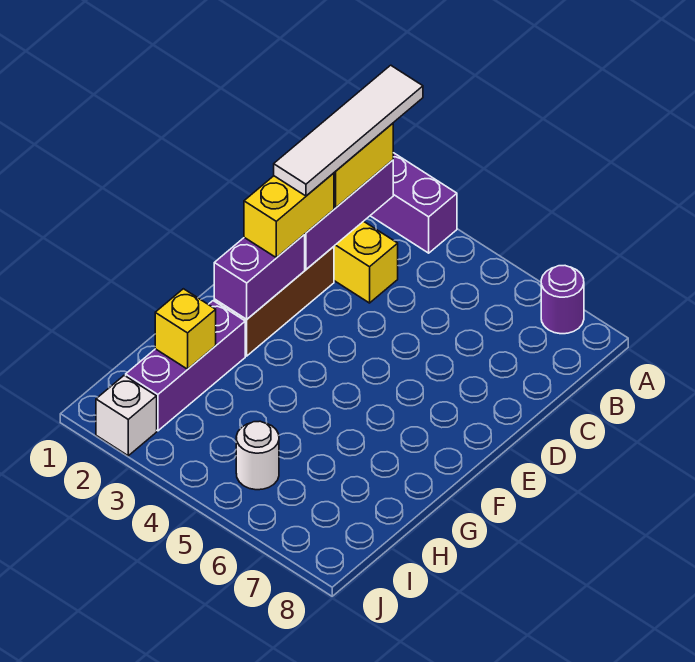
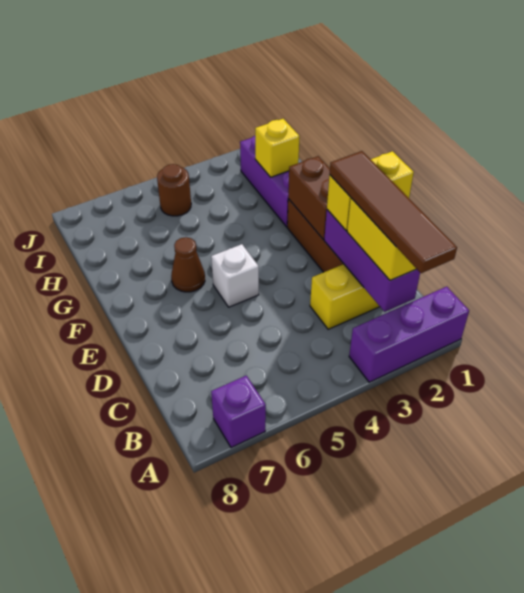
white tile A2:D2 level 4 -> brown tile A2:D2 level 4
purple round brick A7 level 1 -> purple brick A7 level 1
yellow brick D2:E2 level 3 -> yellow brick D1:D2 level 3
purple brick E2:F2 level 2 -> brown brick E2:F2 level 2
none -> brown cone F6 level 1
white round brick I5 level 1 -> brown round brick I5 level 1
white brick J2 level 1 -> white brick E5 level 1

